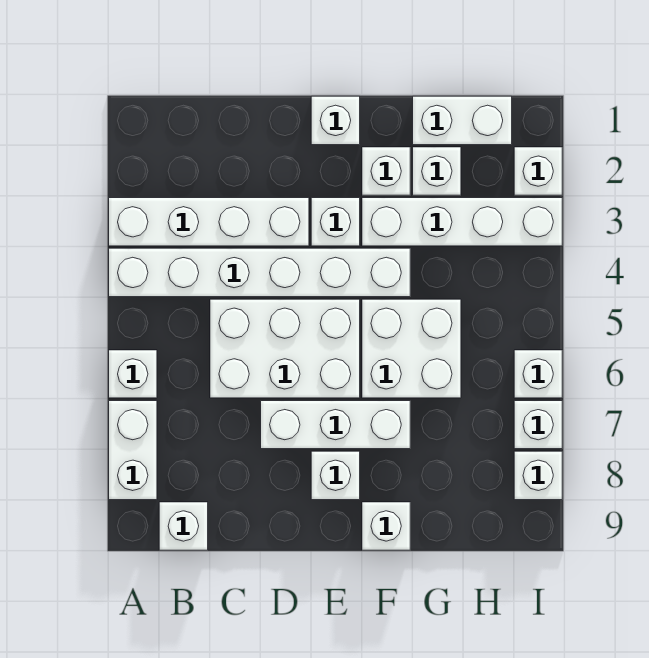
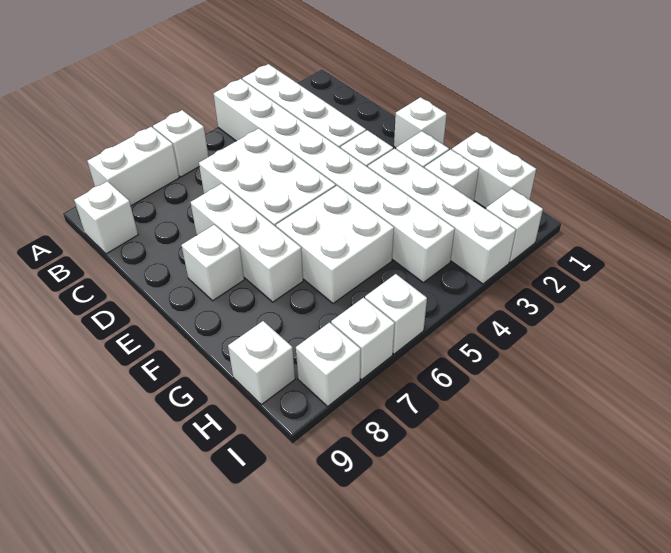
white brick A4:F4 level 1 -> white brick A4:H4 level 1
white brick F9 level 1 -> white brick H9 level 1

